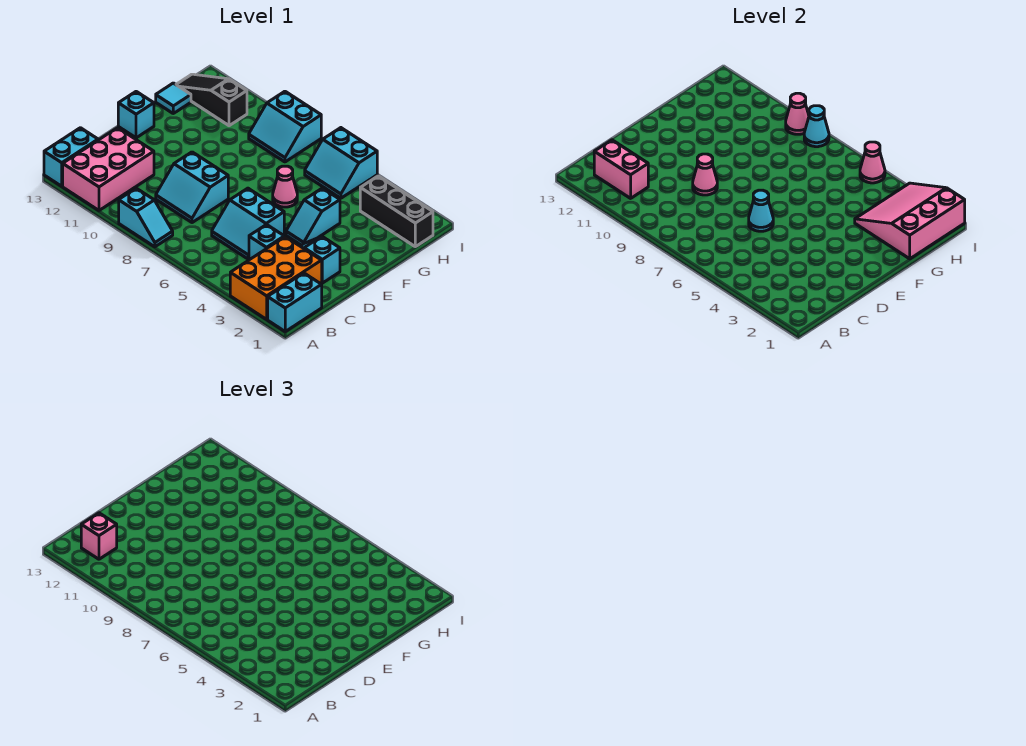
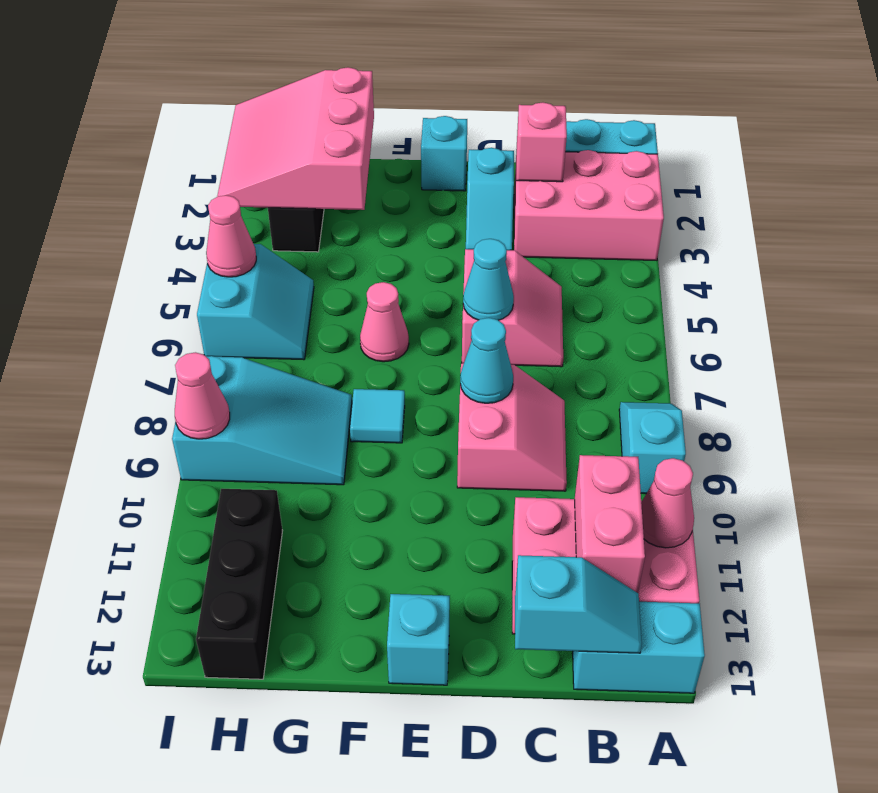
orange brick A2:C3 level 1 -> pink brick A2:C3 level 1
pink brick B12 level 3 -> pink brick C2 level 2
cyan brick C4 level 1 -> cyan brick E1 level 1
cyan slope C5:D6 level 1 top D -> pink slope C5:D6 level 1 top D
cyan slope C8:D9 level 1 top D -> pink slope C8:D9 level 1 top D
pink cone D9 level 2 -> pink cone A11 level 2
cyan slope E4:F4 level 1 top F -> cyan slope B13:C13 level 2 top C
pink slope G1:I3 level 2 top 1 -> pink slope G1:I3 level 2 top G
cyan tile G13 level 1 -> cyan tile F8 level 1
cyan slope H8:I9 level 1 top I -> cyan slope G8:I9 level 1 top I
black slope H11:H13 level 1 top 11 -> black brick H11:H13 level 1
cyan cone I8 level 2 -> cyan cone D8 level 2

